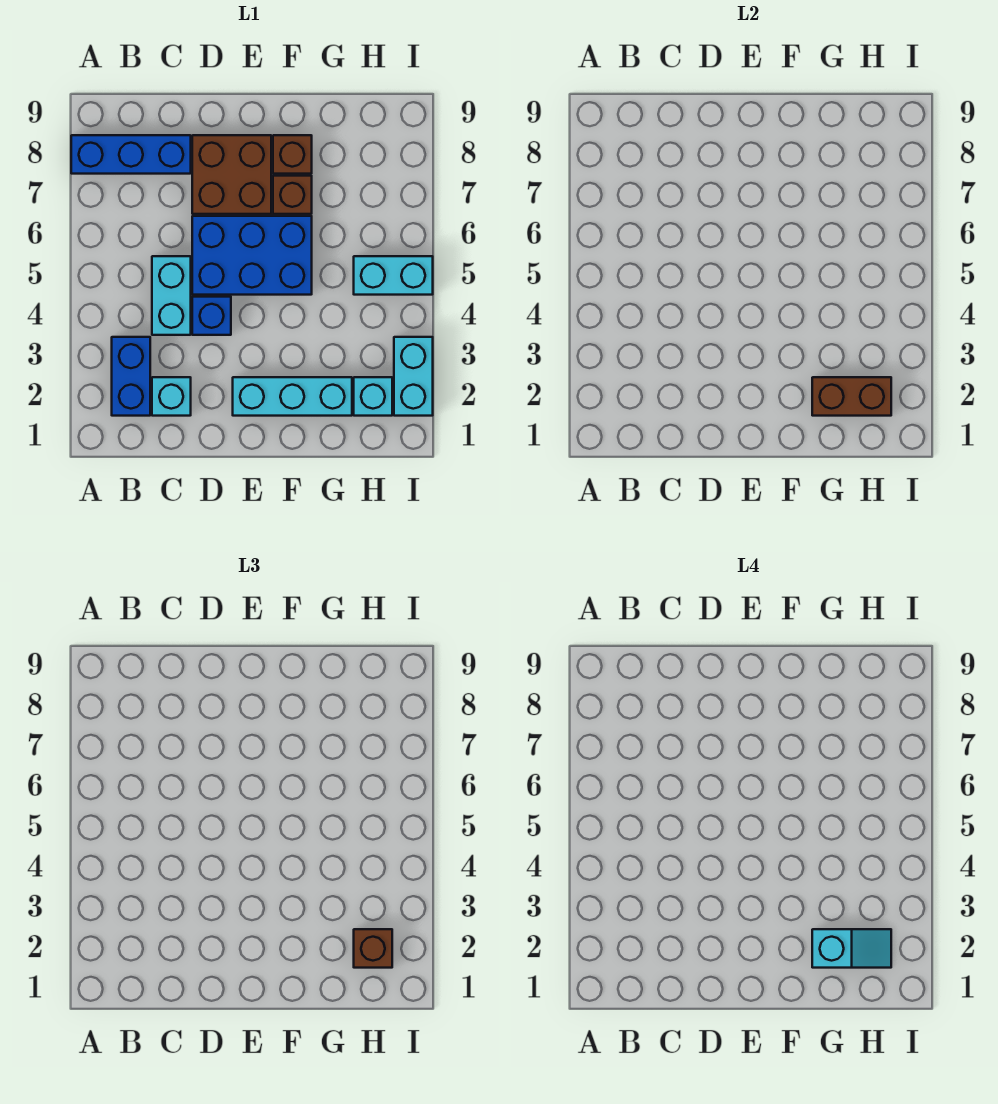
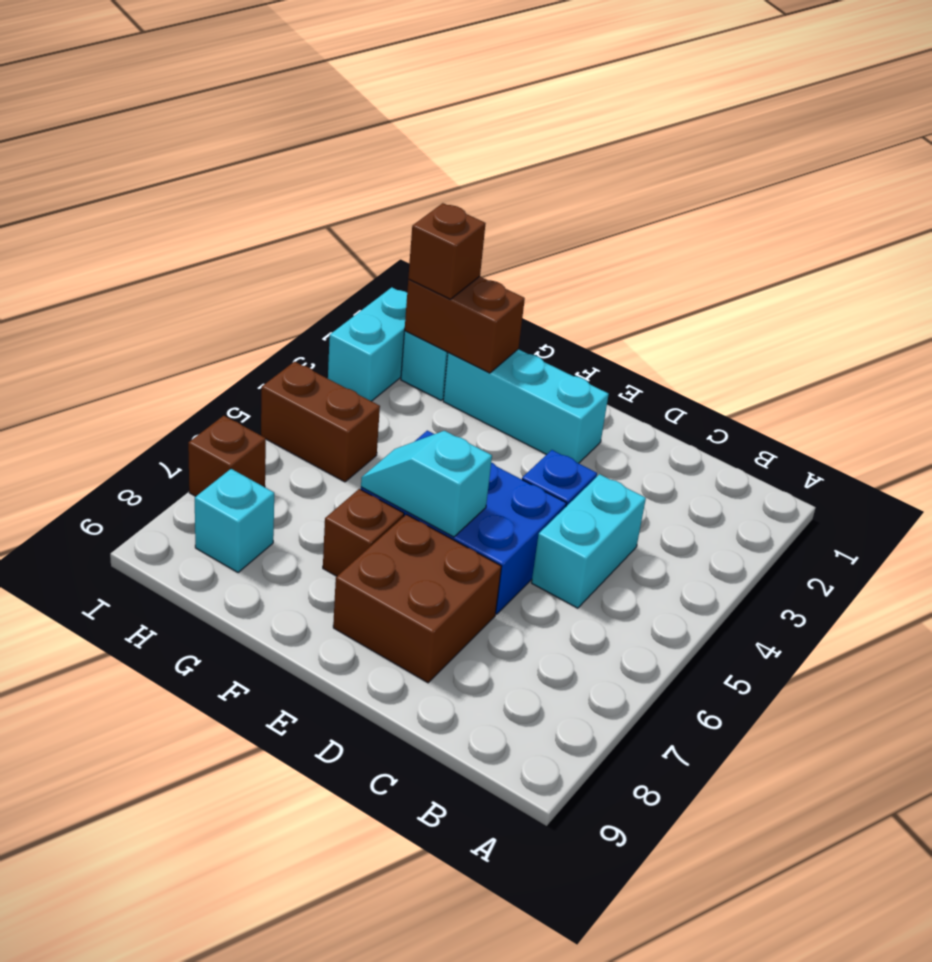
blue brick A8:C8 level 1 -> none
blue brick B2:B3 level 1 -> none
cyan brick C2 level 1 -> cyan brick H8 level 1
brown brick F8 level 1 -> brown brick I7 level 1
cyan slope G2:H2 level 4 top G -> cyan slope E6:F6 level 2 top E
cyan brick H5:I5 level 1 -> brown brick H5:I5 level 1

